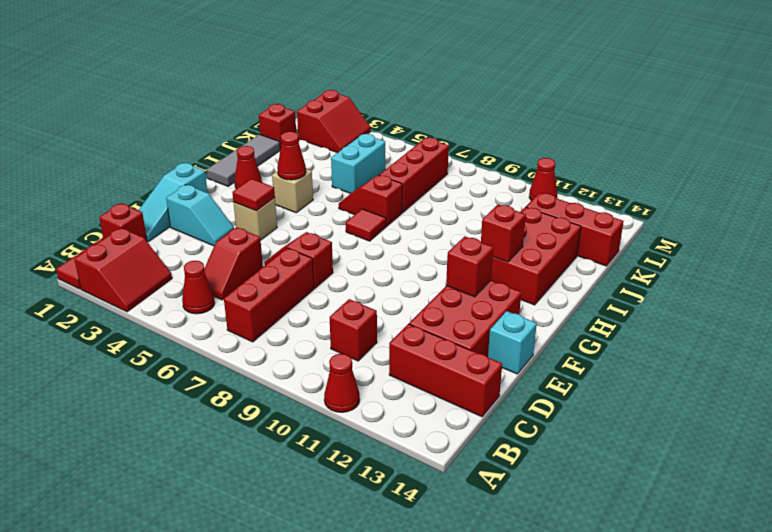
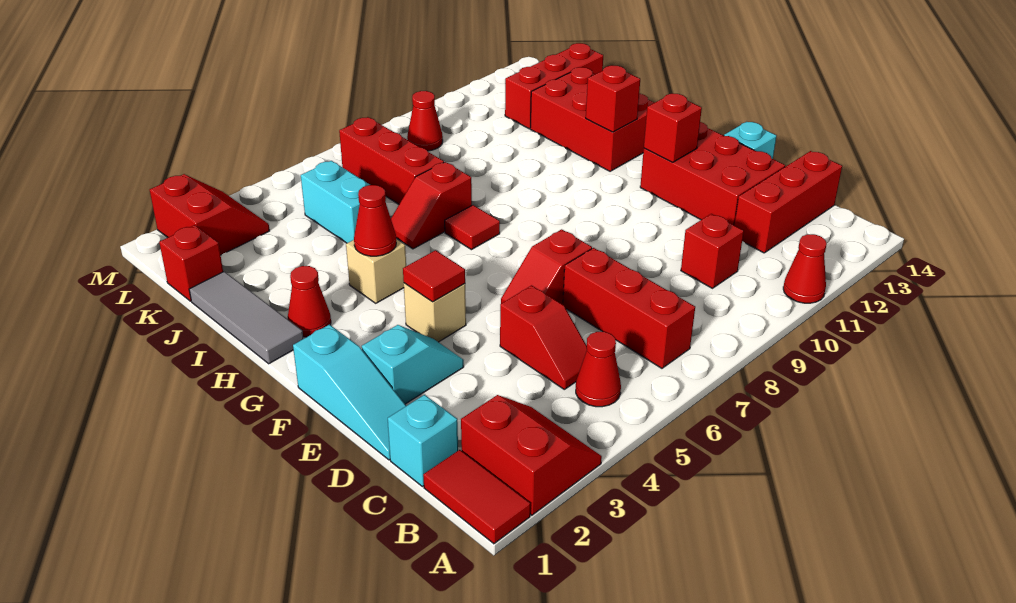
red brick C1 level 1 -> cyan brick C1 level 1
red cone M11 level 1 -> red cone L9 level 1

